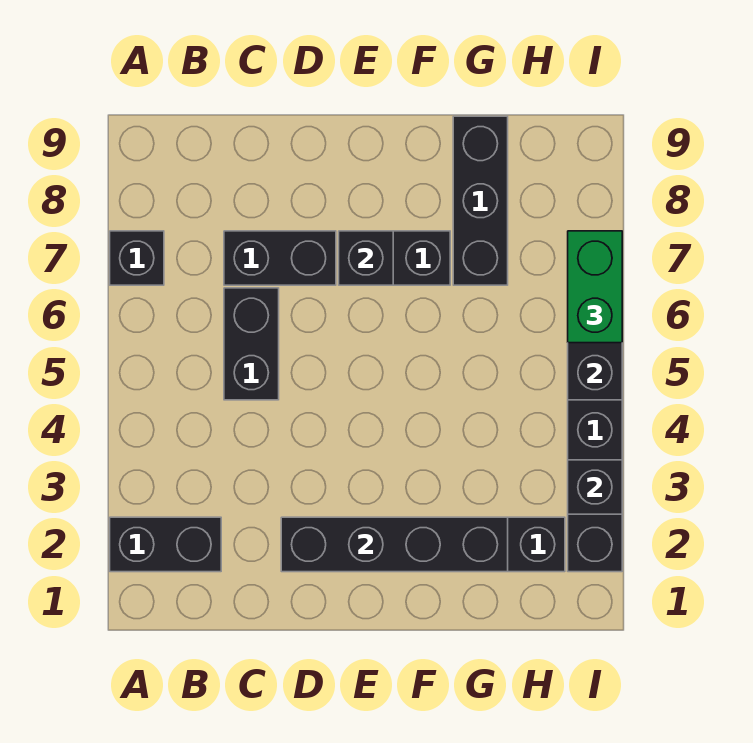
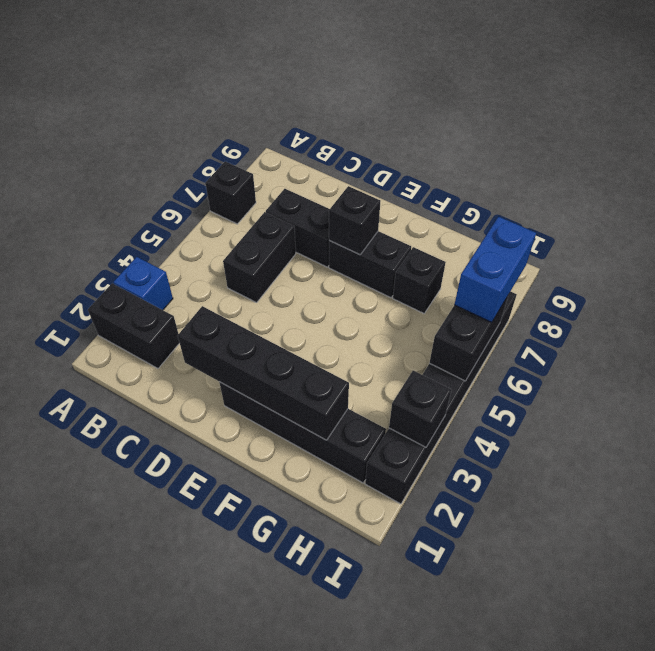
none -> blue brick A3 level 1
black brick G7:G9 level 1 -> black brick G7 level 1
green brick I6:I7 level 3 -> blue brick I6:I7 level 3

